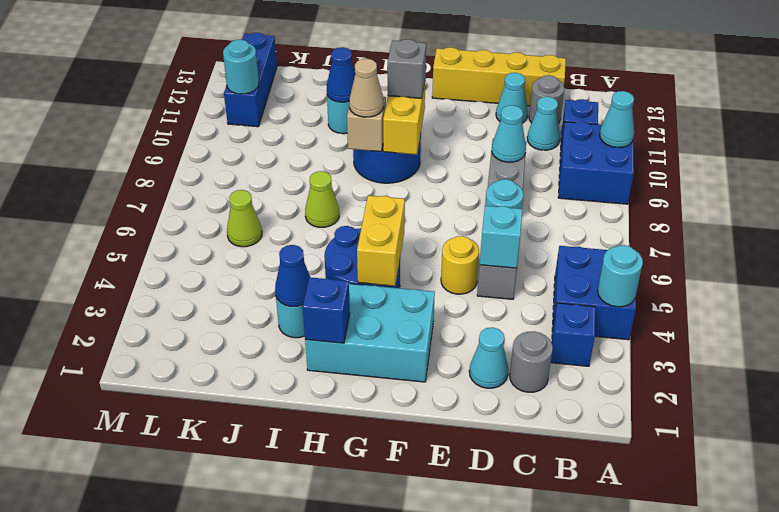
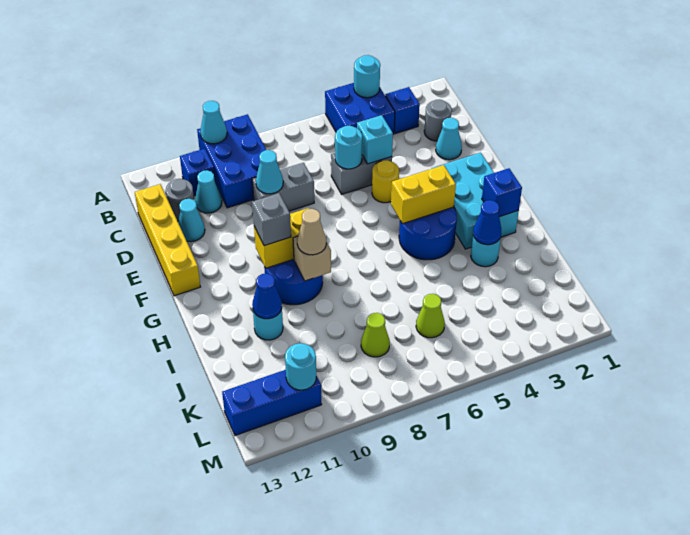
blue brick A9:B10 level 1 -> blue brick A9:C10 level 1
lime cone I7 level 1 -> lime cone K8 level 1

